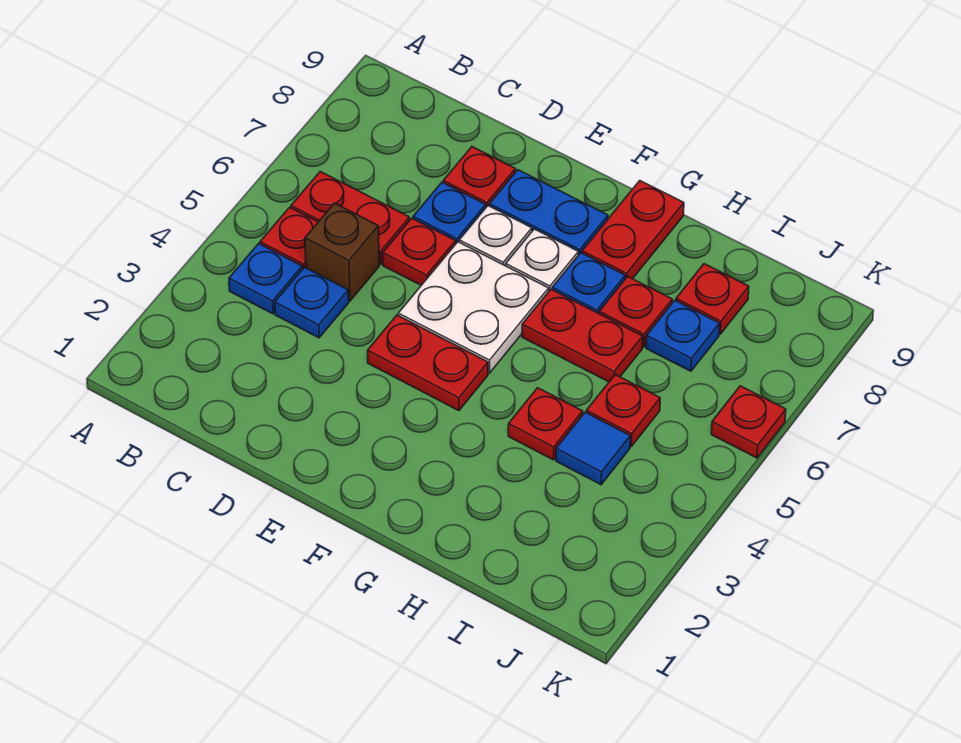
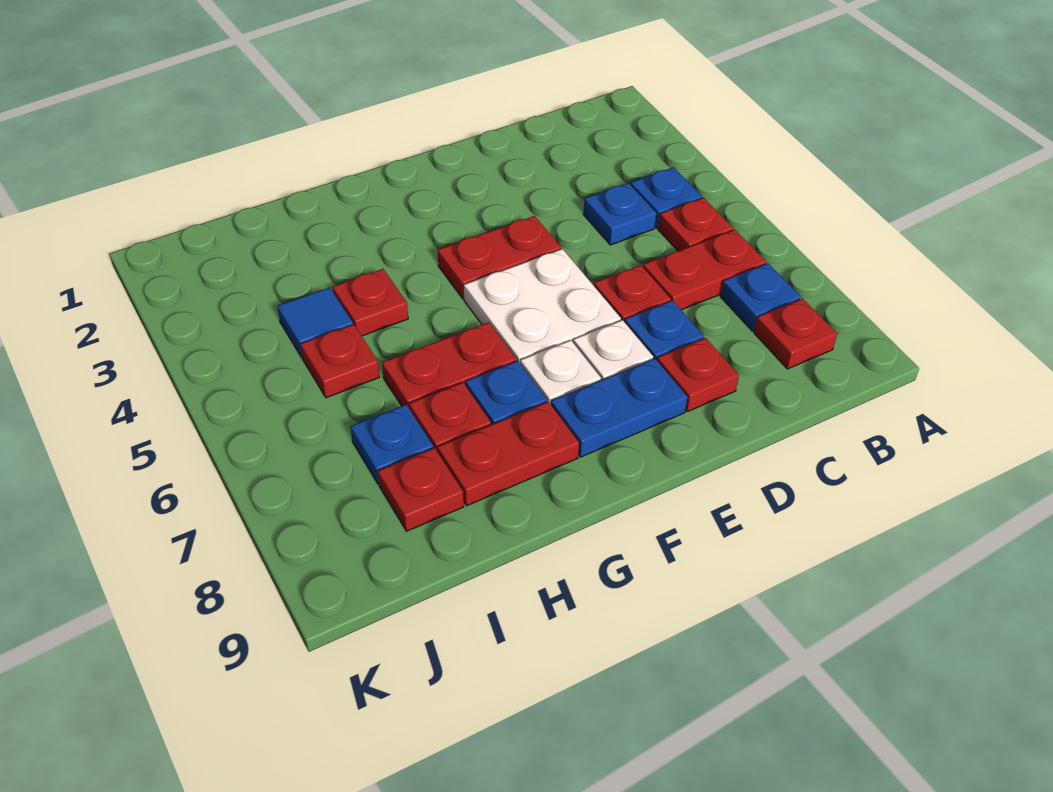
none -> blue plate B7 level 1
brown brick C5 level 1 -> none
red plate G8:G9 level 1 -> red plate G8:H8 level 1
red plate K6 level 1 -> red plate B8 level 1

